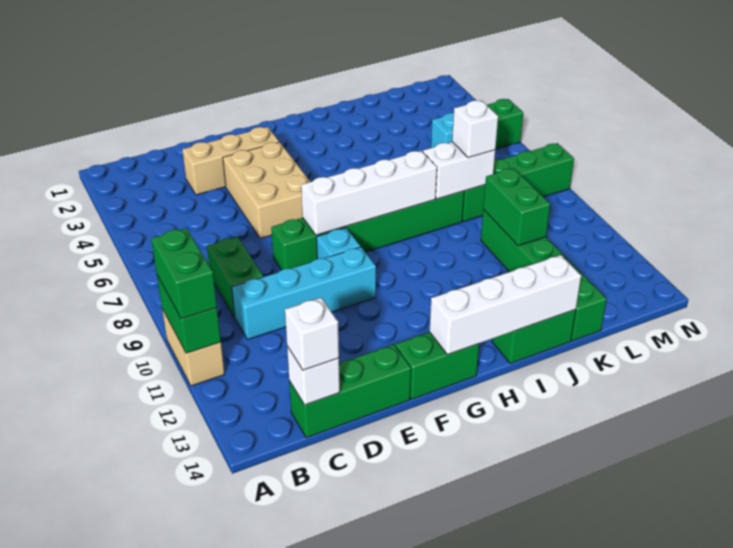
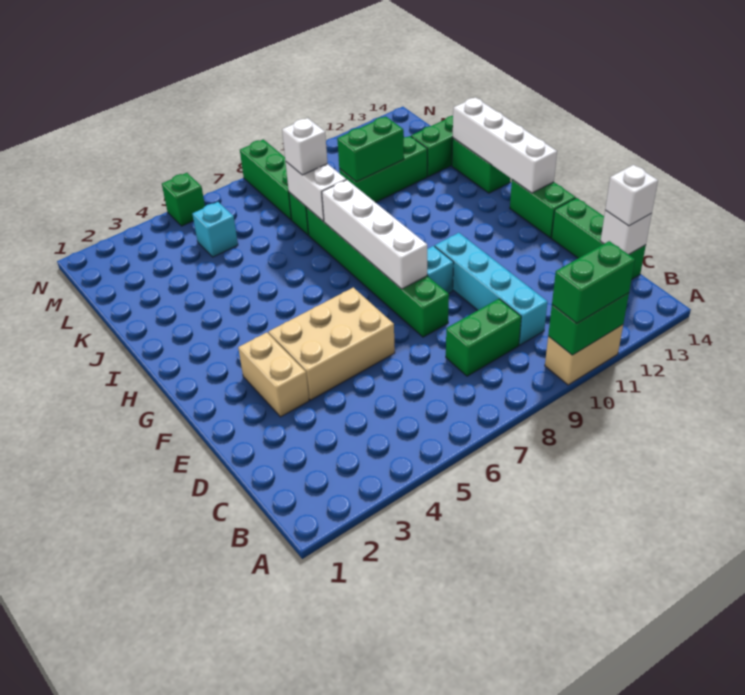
tan brick D3:F3 level 1 -> tan brick E3:F3 level 1

